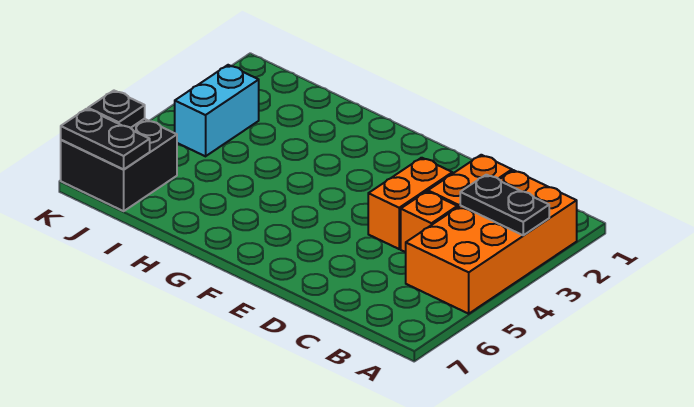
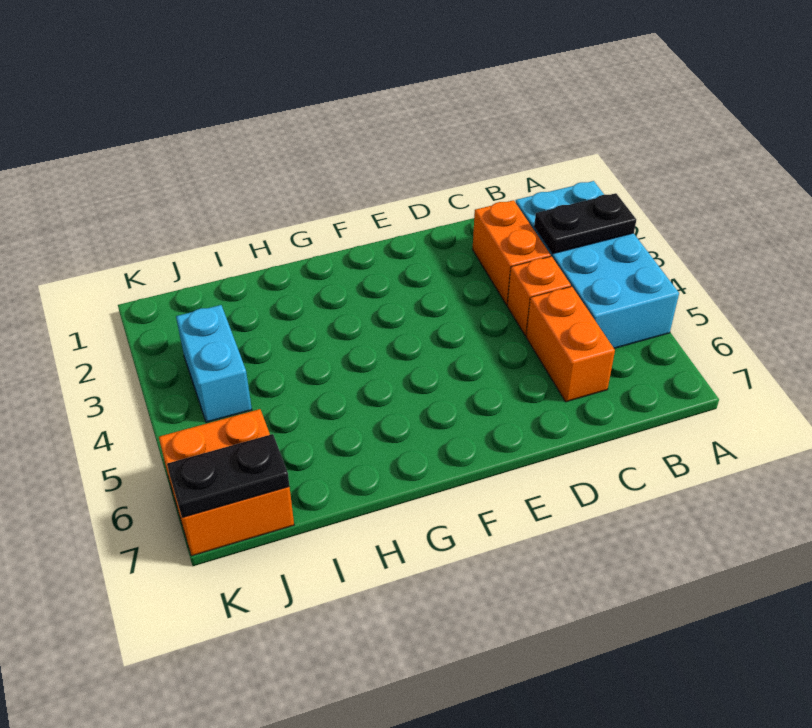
orange brick A2:B5 level 1 -> cyan brick A2:B5 level 1
orange brick D3:D4 level 1 -> orange brick C5:C6 level 1
black brick J6:K7 level 1 -> orange brick J6:K7 level 1
black plate K6 level 2 -> none

